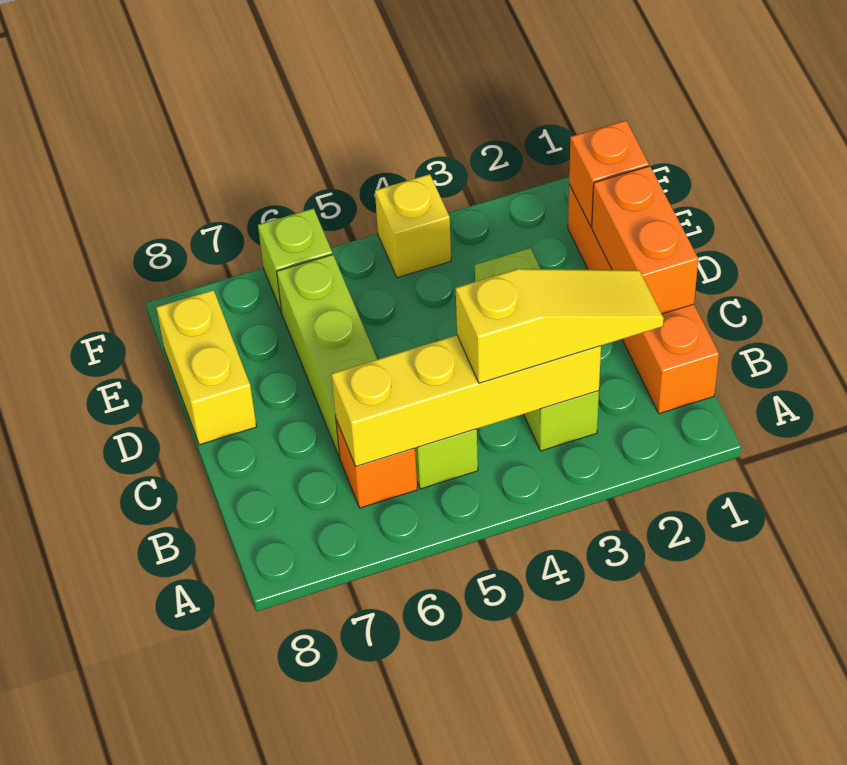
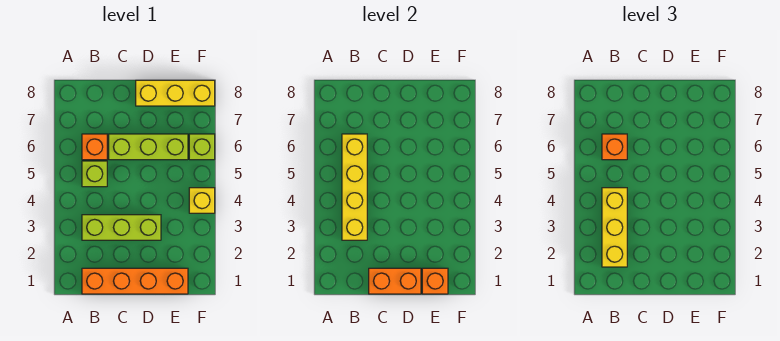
yellow slope B2:B4 level 3 top 4 -> yellow brick B2:B4 level 3
none -> orange brick B6 level 3
yellow brick D8:E8 level 1 -> yellow brick D8:F8 level 1

